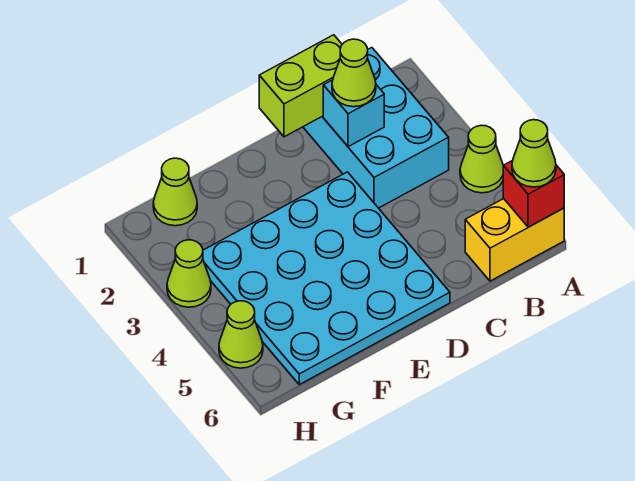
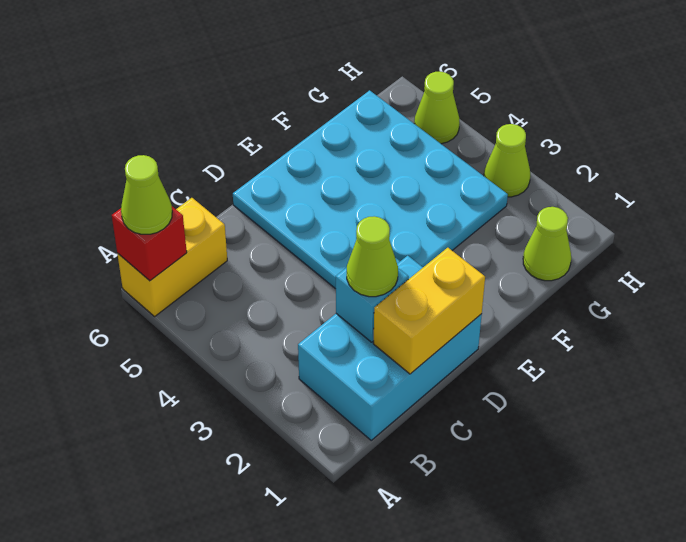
lime cone A4 level 1 -> none
cyan brick B1:C3 level 1 -> cyan brick B1:D2 level 1
lime brick C1:D1 level 2 -> yellow brick C1:D1 level 2

